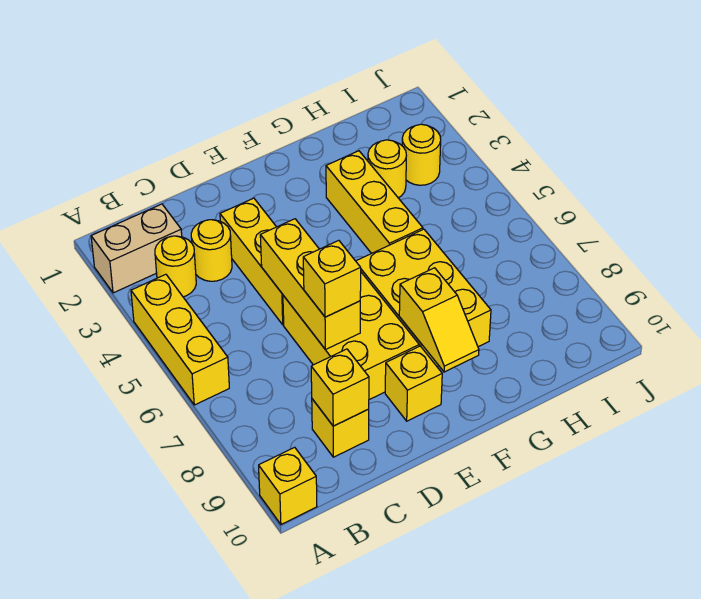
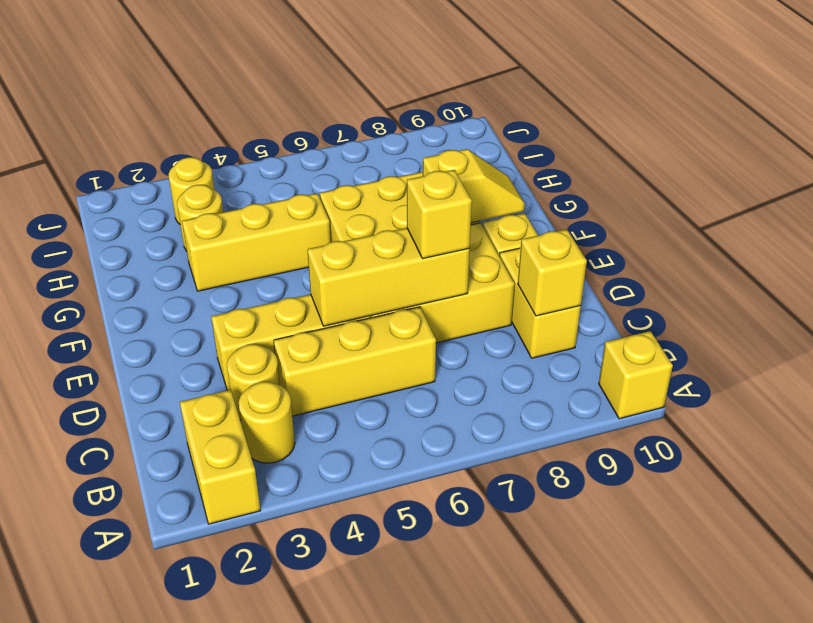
tan brick A2:B2 level 1 -> yellow brick A2:B2 level 1
yellow brick A4:A6 level 1 -> yellow brick C4:C6 level 1
yellow brick C9 level 1 -> yellow brick C9:D9 level 1

